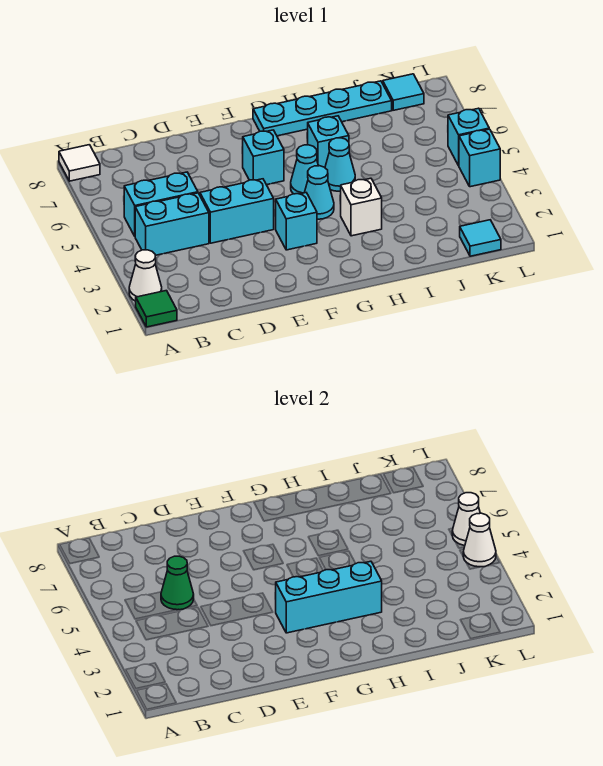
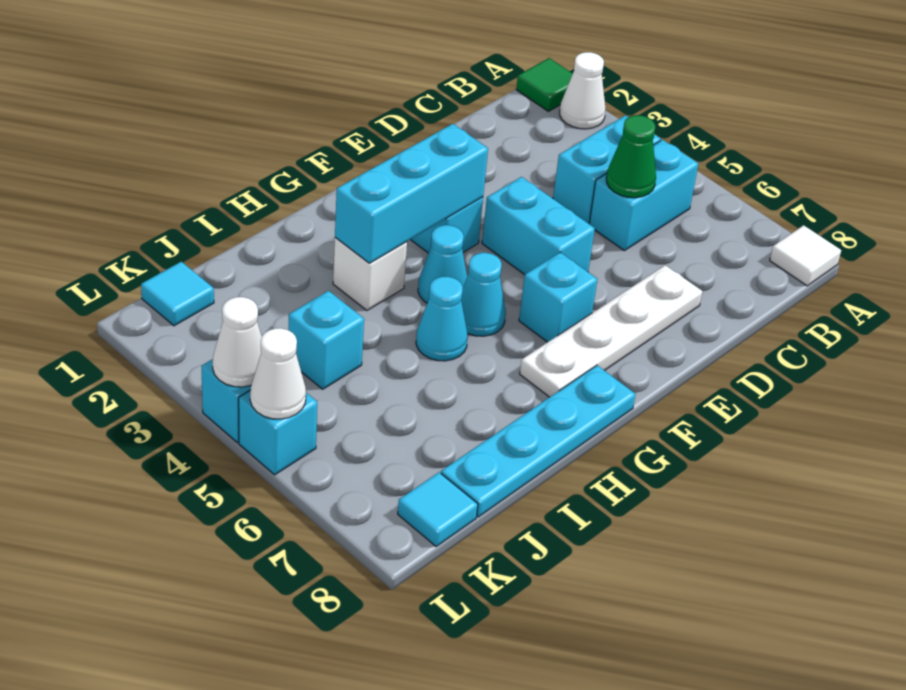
cyan brick D4:E4 level 1 -> cyan brick E4:E5 level 1
none -> white plate D7:G7 level 1
cyan brick H6 level 1 -> cyan brick J4 level 1

